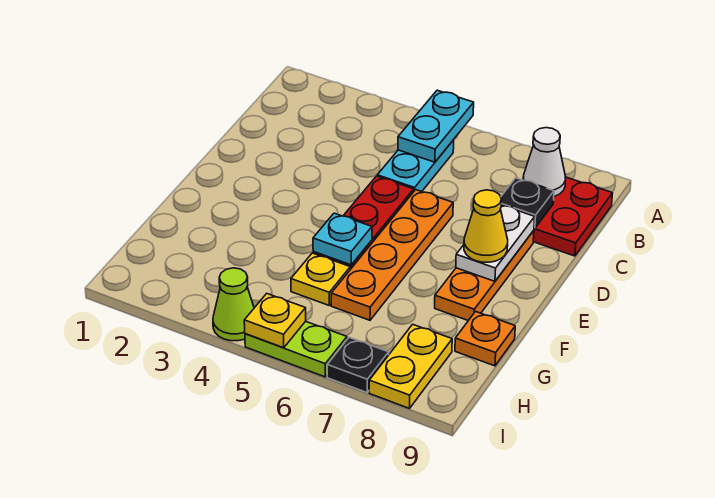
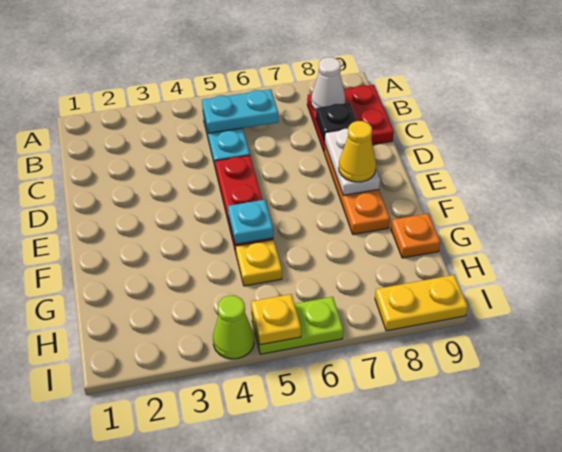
cyan plate A5:B5 level 2 -> cyan plate B5:B6 level 2
orange plate D6:G6 level 1 -> none
yellow plate H8:I8 level 1 -> yellow plate I8:I9 level 1
black plate I7 level 1 -> none

